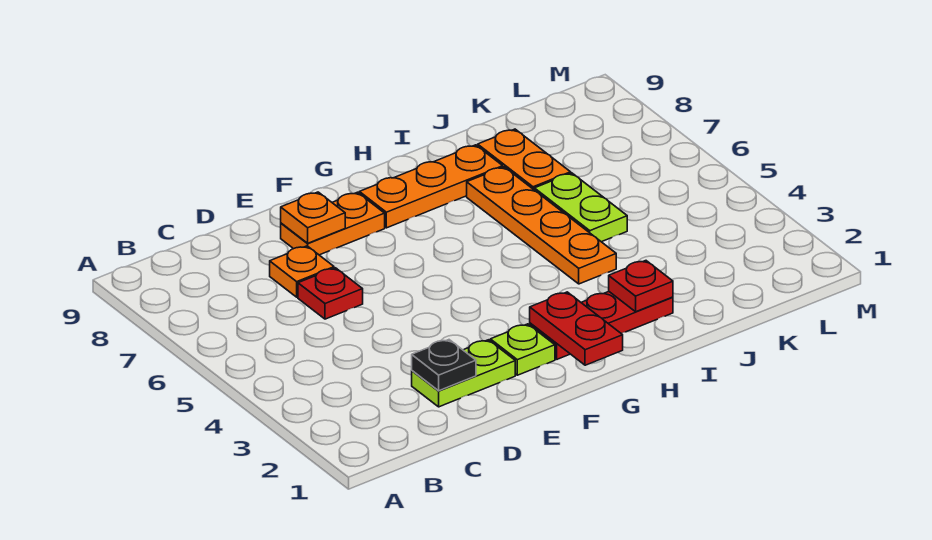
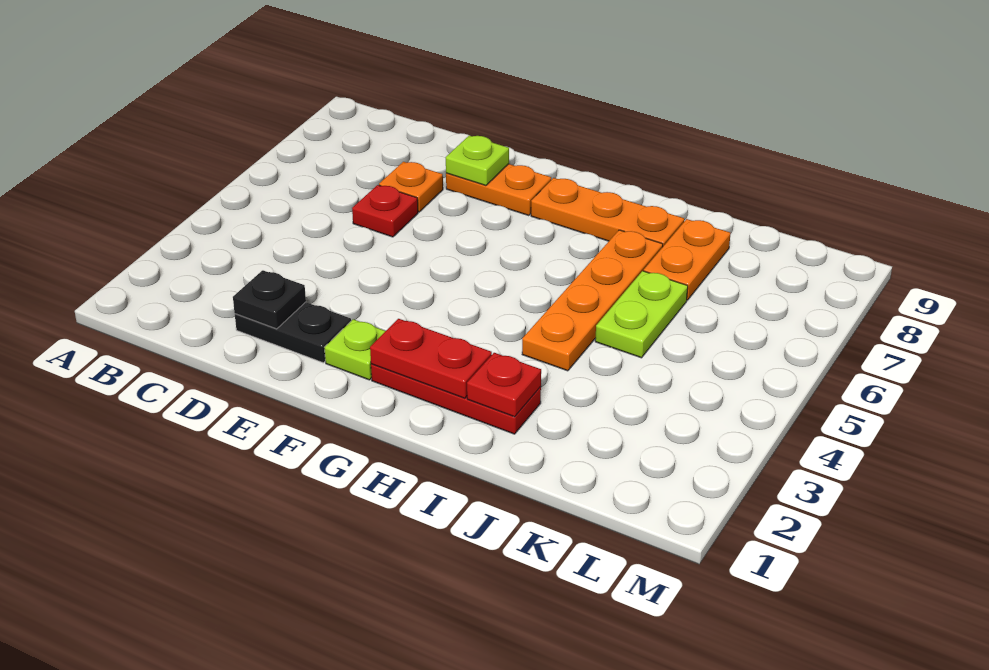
lime plate D2:E2 level 1 -> black plate D2:E2 level 1
orange plate E8 level 2 -> lime plate E8 level 2
red plate G1:G2 level 2 -> red plate G2:H2 level 2

